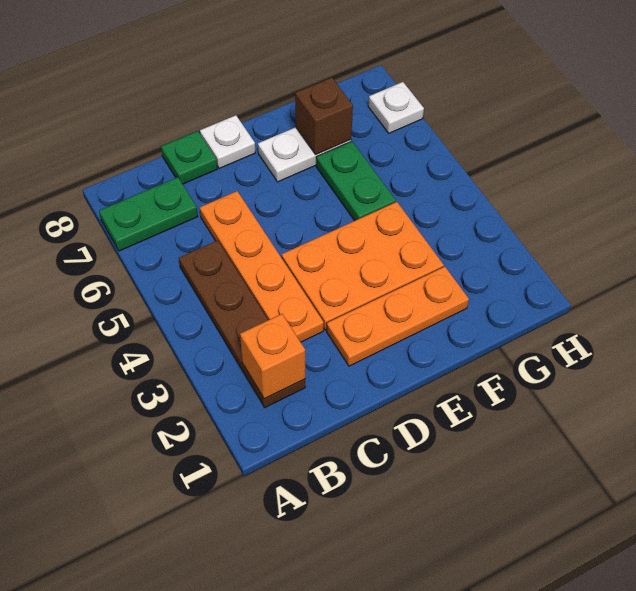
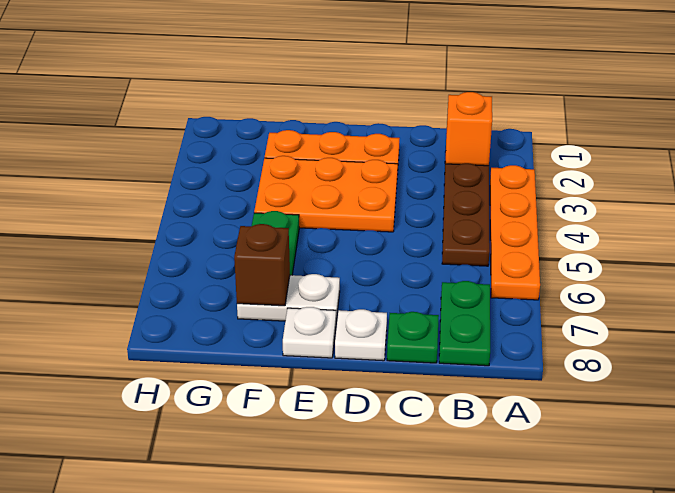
green plate A7:B7 level 1 -> green plate B7:B8 level 1
orange plate C3:C6 level 1 -> orange plate A3:A6 level 1
white plate H7 level 1 -> white plate E8 level 1

